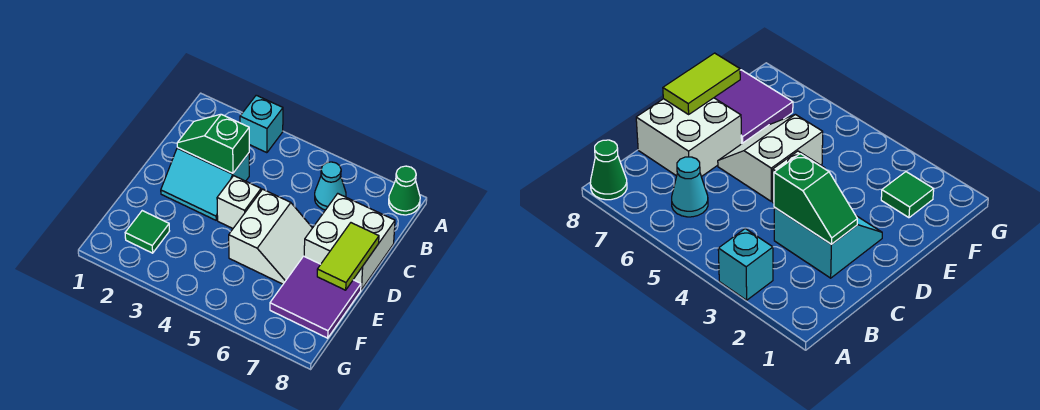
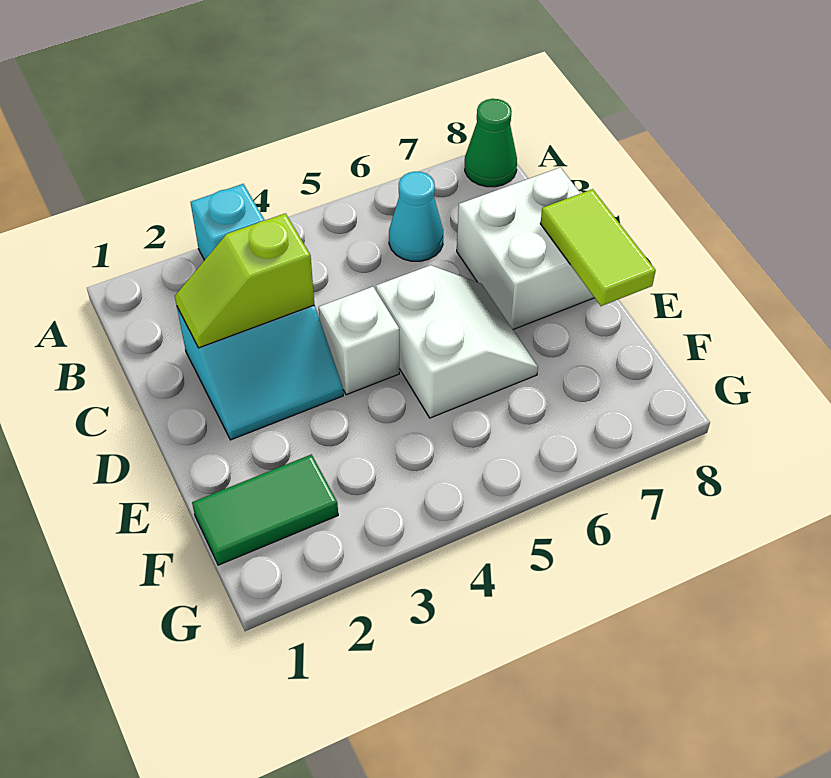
green slope C2:C3 level 2 top 3 -> lime slope C2:C3 level 2 top 3
purple tile E7:F8 level 1 -> none
green tile F2 level 1 -> green tile F1:F2 level 1

